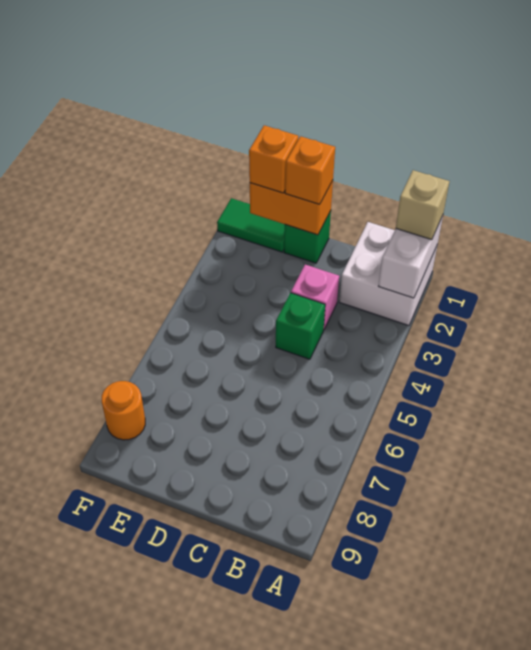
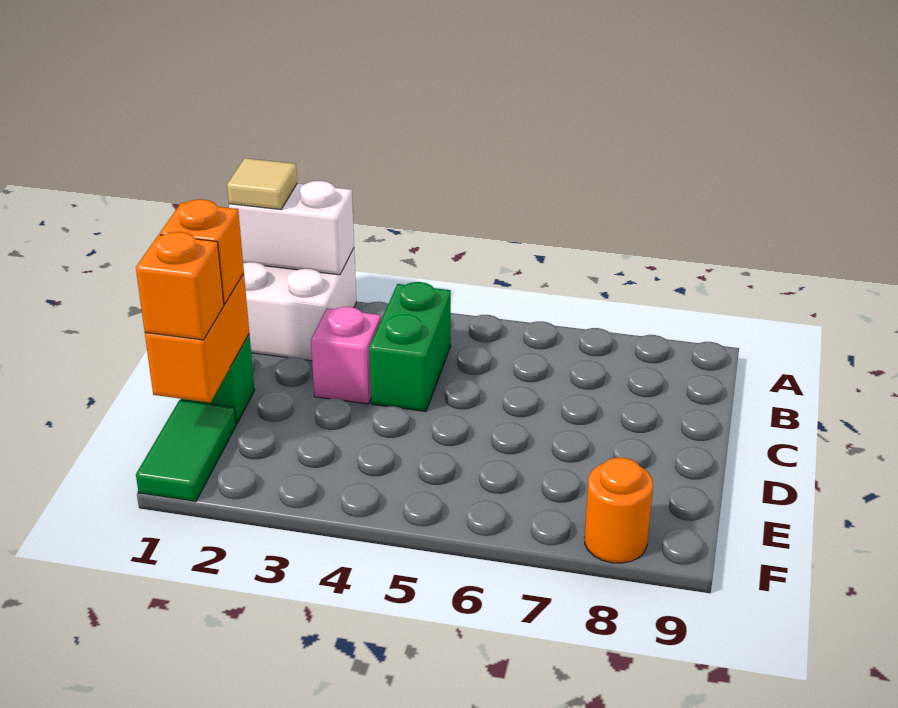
tan brick A1 level 3 -> tan tile A1 level 3
green brick C4 level 1 -> green brick B4:C4 level 1

